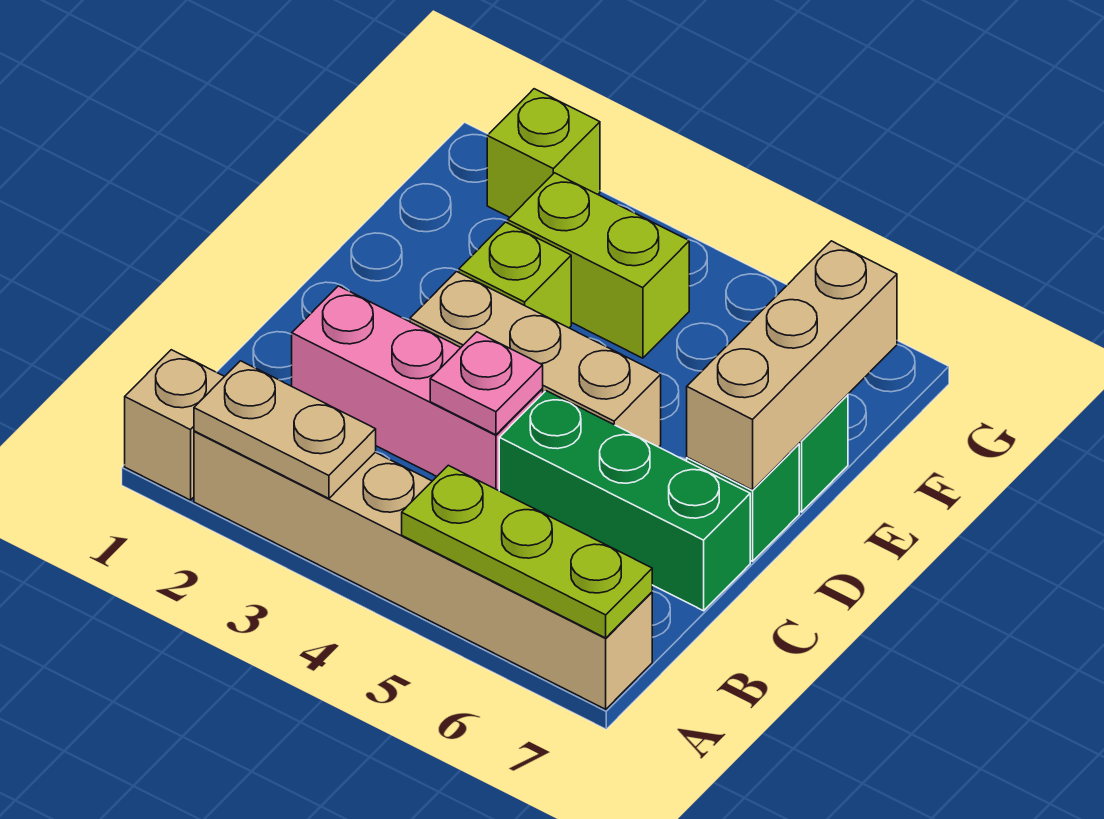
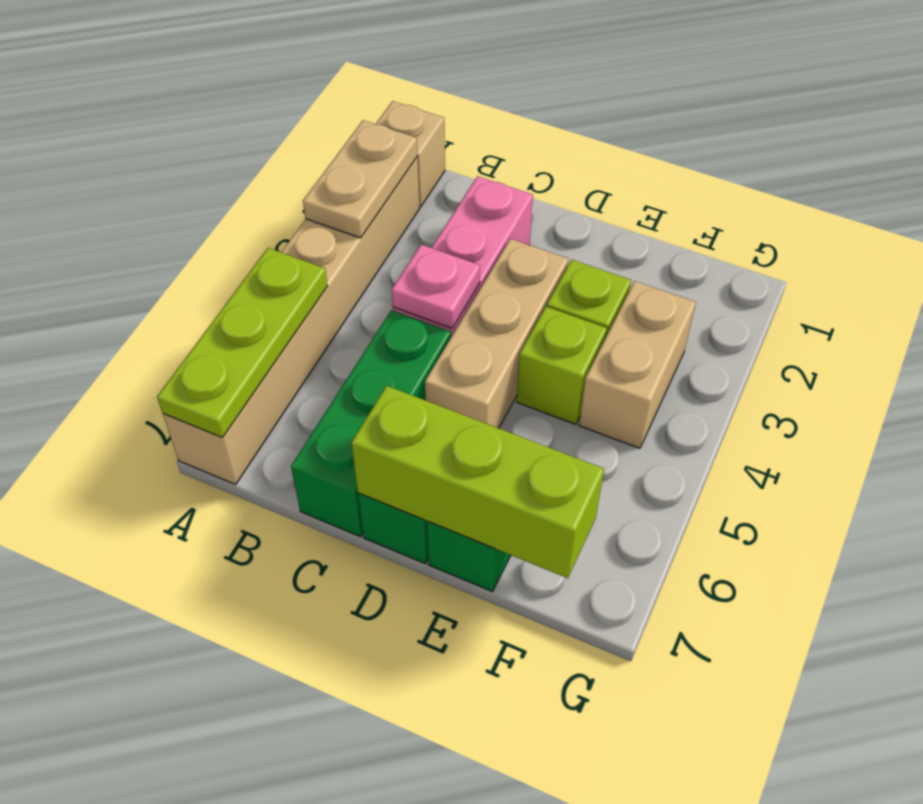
tan brick D7:F7 level 2 -> lime brick D7:F7 level 2
lime brick F3:F4 level 1 -> tan brick F3:F4 level 1
lime brick G2 level 1 -> lime brick E4 level 1

